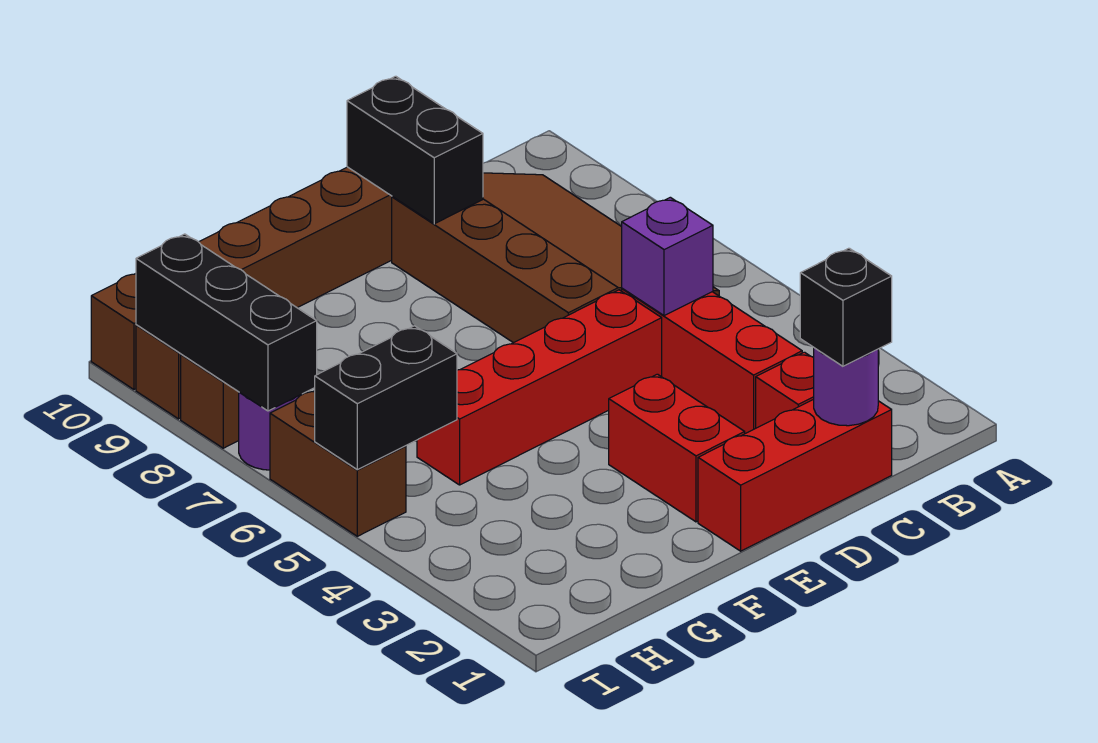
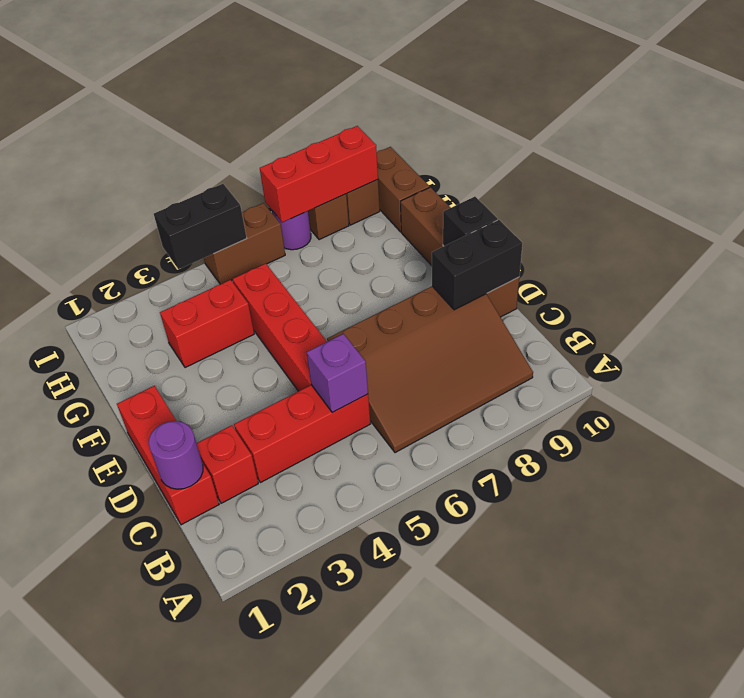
black brick C1 level 3 -> black brick E10 level 2
red brick E2:E3 level 1 -> red brick G3:G4 level 1
black brick H5:I5 level 2 -> black brick I4:I5 level 2
black brick I7:I9 level 2 -> red brick I7:I9 level 2

